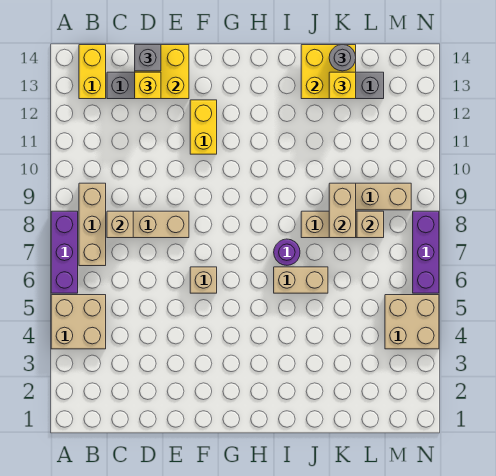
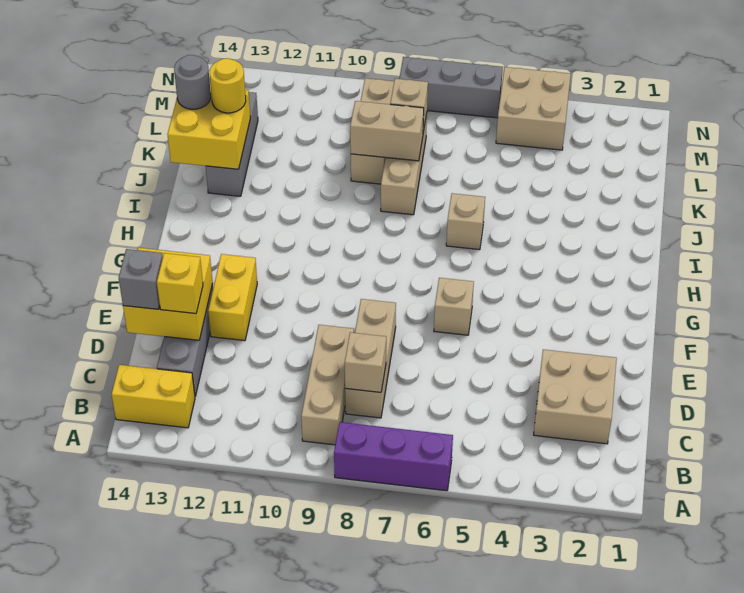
tan brick A4:B5 level 1 -> tan brick C2:D3 level 1
tan brick B7:B9 level 1 -> tan brick B9:D9 level 1
yellow brick F11:F12 level 1 -> yellow brick E12:F12 level 1
tan brick I6:J6 level 1 -> tan brick I6 level 1
purple round brick I7 level 1 -> none
yellow brick K13 level 3 -> yellow round brick K13 level 3
purple brick N6:N8 level 1 -> grey brick N6:N8 level 1

